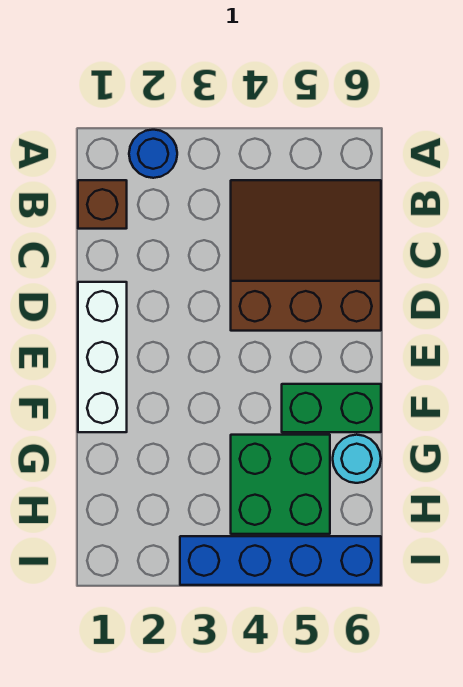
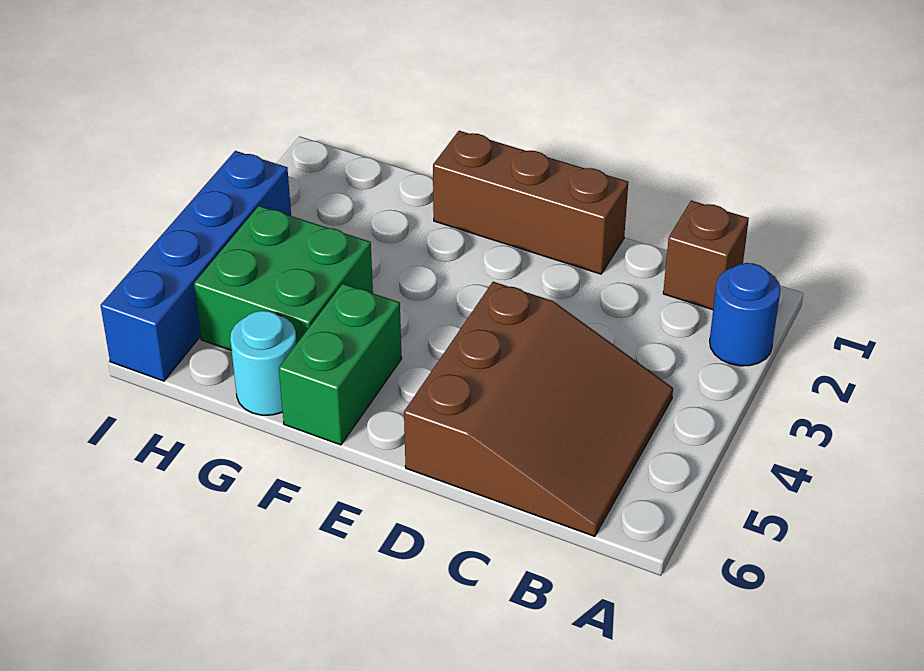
white brick D1:F1 level 1 -> brown brick D1:F1 level 1

